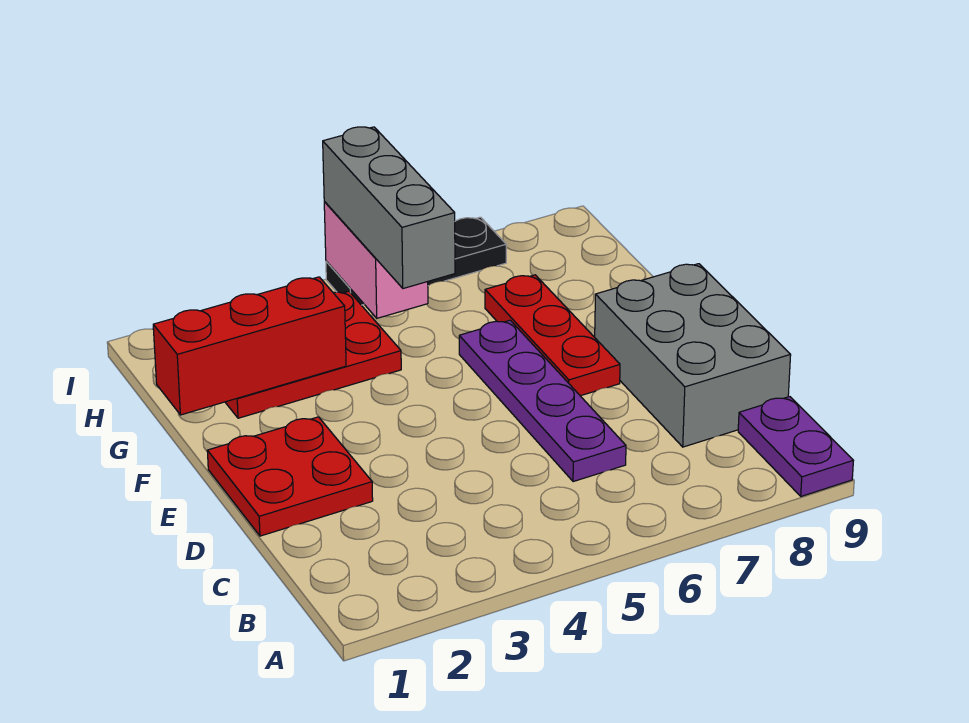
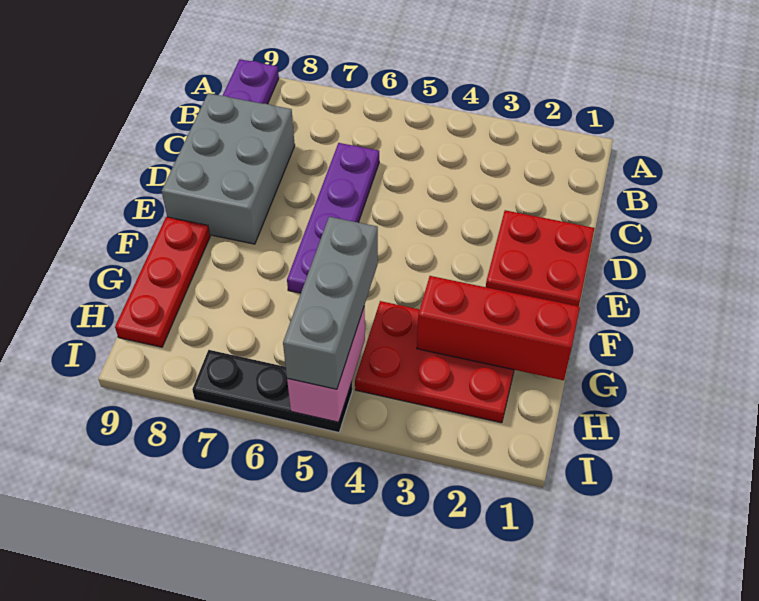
red plate E7:G7 level 1 -> red plate F9:H9 level 1

